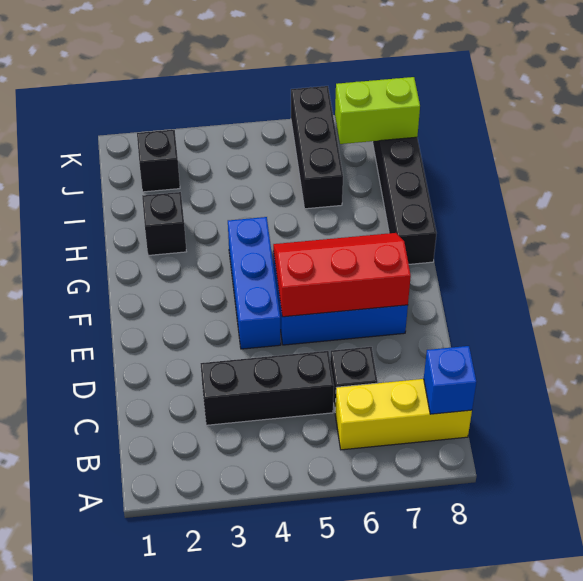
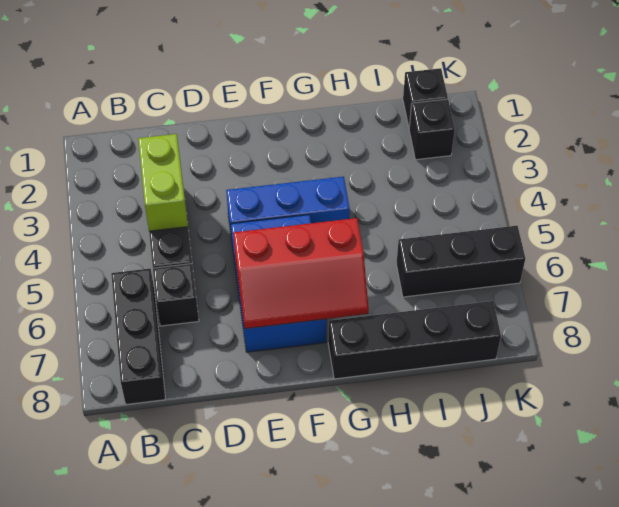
yellow brick B6:B8 level 1 -> black brick B6:B8 level 1
blue brick B8 level 2 -> none
red slope E5:F7 level 2 top E -> red slope E6:G7 level 2 top 6
black brick H2 level 1 -> black brick J1 level 1
lime brick J7:J8 level 2 -> lime brick C3:C4 level 2

